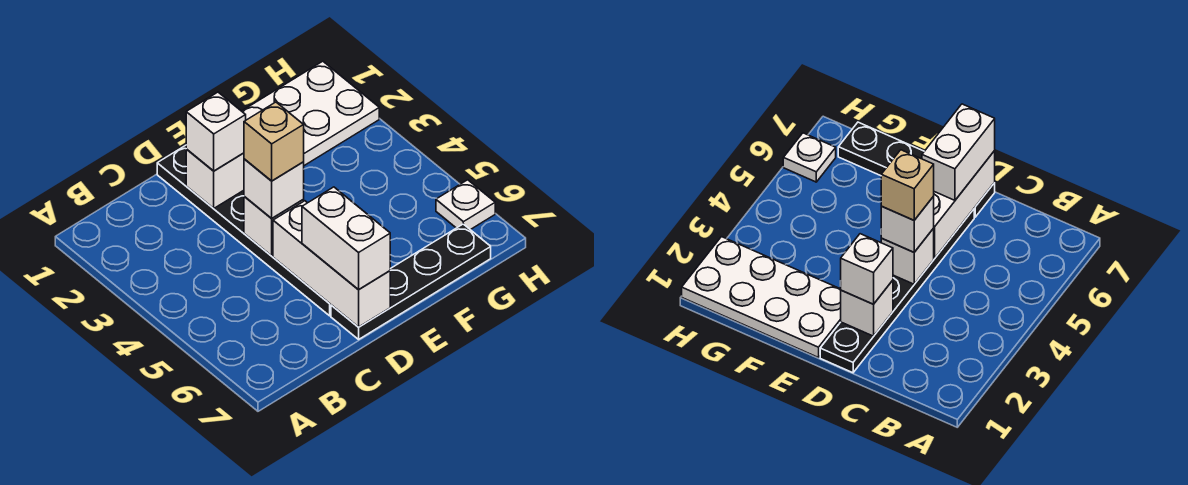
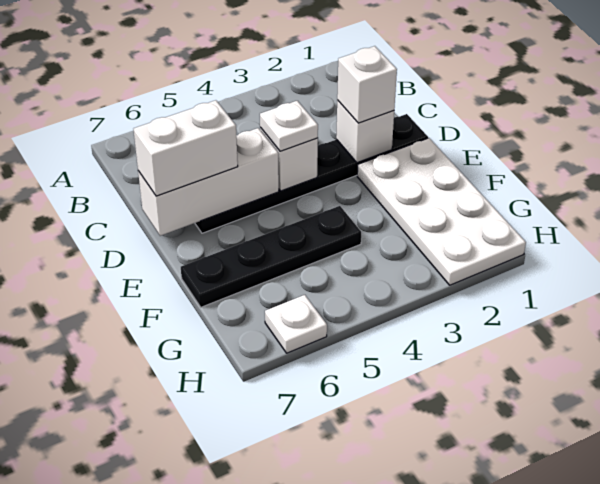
white brick D4 level 3 -> white plate D4 level 3
tan brick D4 level 4 -> none
black plate D7:G7 level 1 -> black plate F4:F7 level 1

